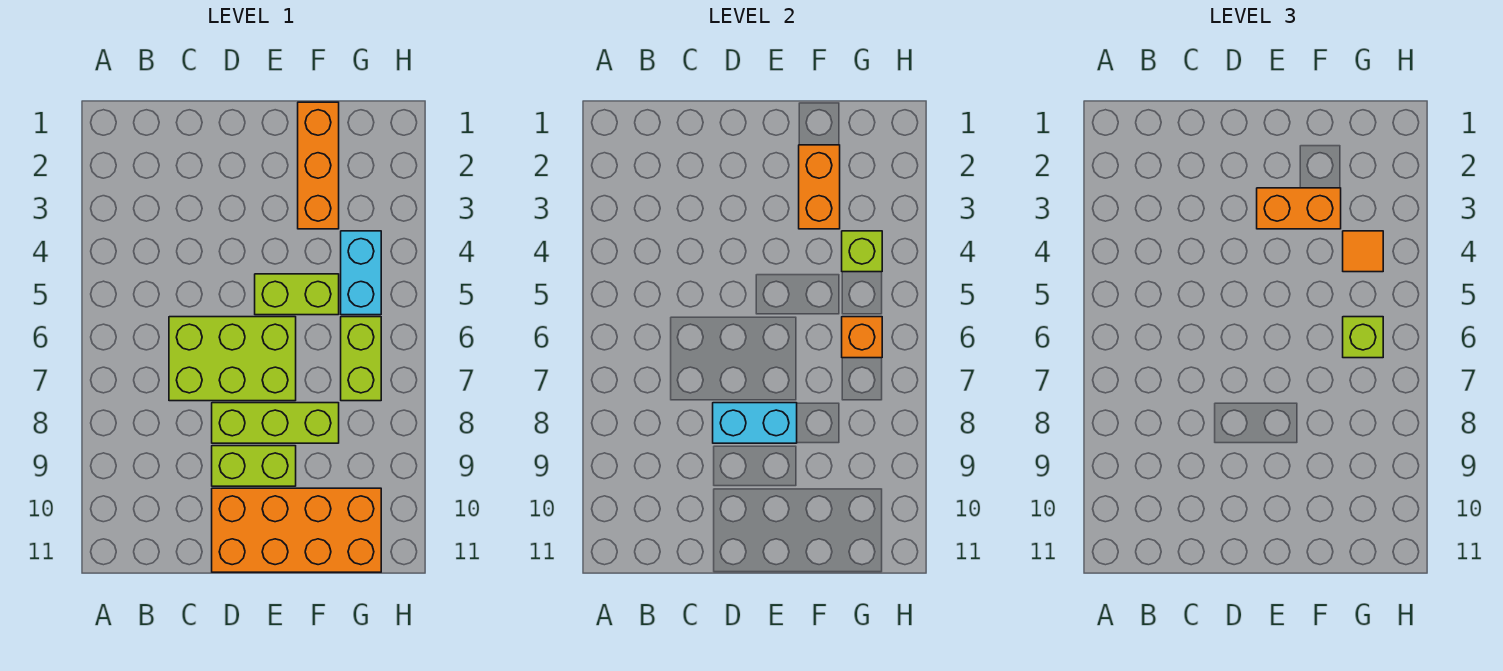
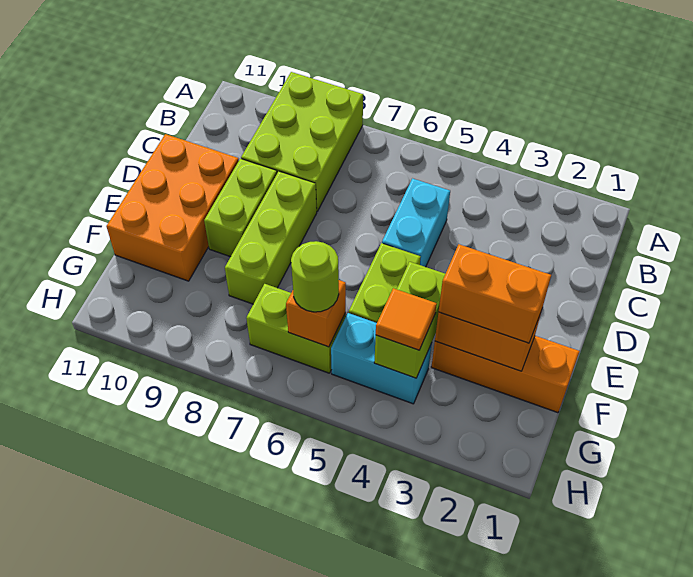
lime brick C6:E7 level 1 -> lime brick A8:C9 level 1
cyan brick D8:E8 level 2 -> cyan brick C5:D5 level 1
orange brick D10:G11 level 1 -> orange brick D10:F11 level 1
orange brick E3:F3 level 3 -> orange brick F2:F3 level 3
lime brick G4 level 2 -> lime brick F4:G4 level 2
lime brick G6 level 3 -> lime round brick G6 level 3

